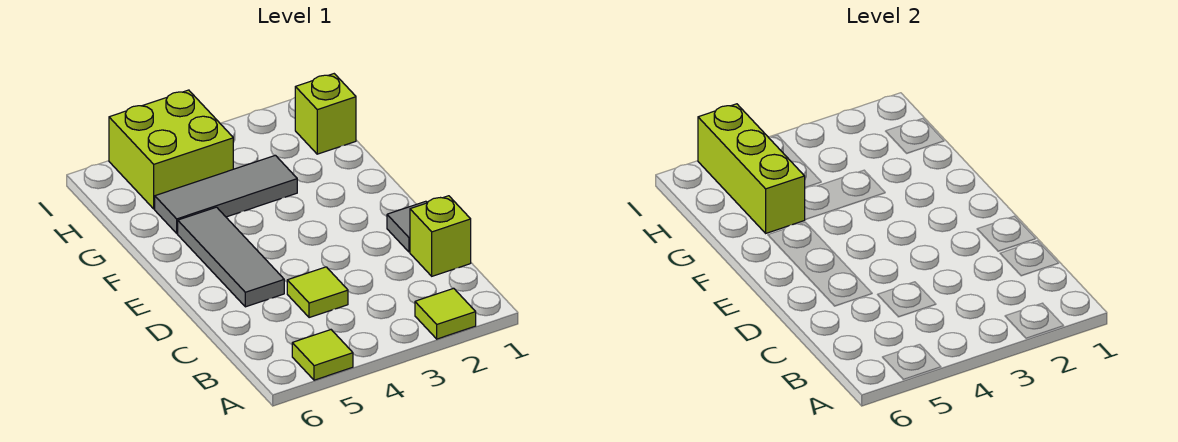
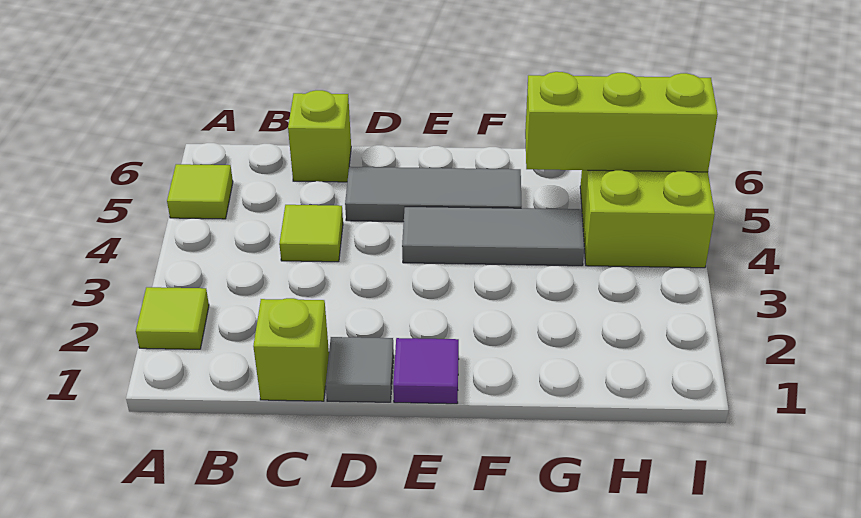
none -> purple tile E1 level 1
grey tile G3:G5 level 1 -> grey tile E4:G4 level 1
lime brick H1 level 1 -> lime brick C6 level 1

